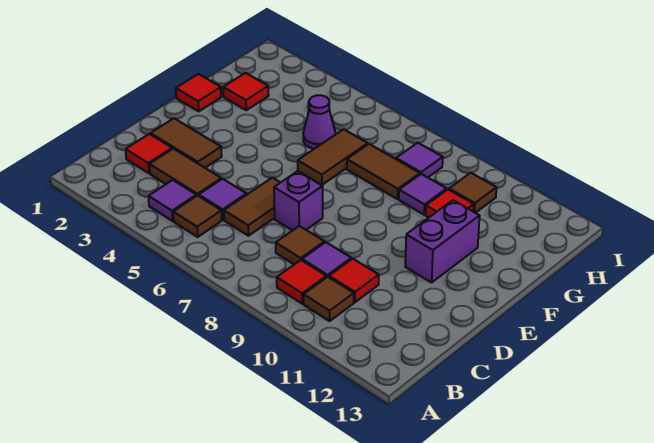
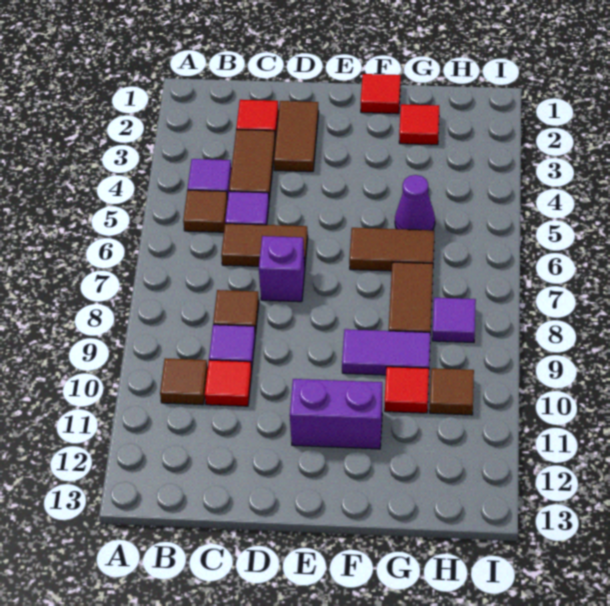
red tile B9 level 1 -> none
purple tile G9 level 1 -> purple tile F9:G9 level 1

